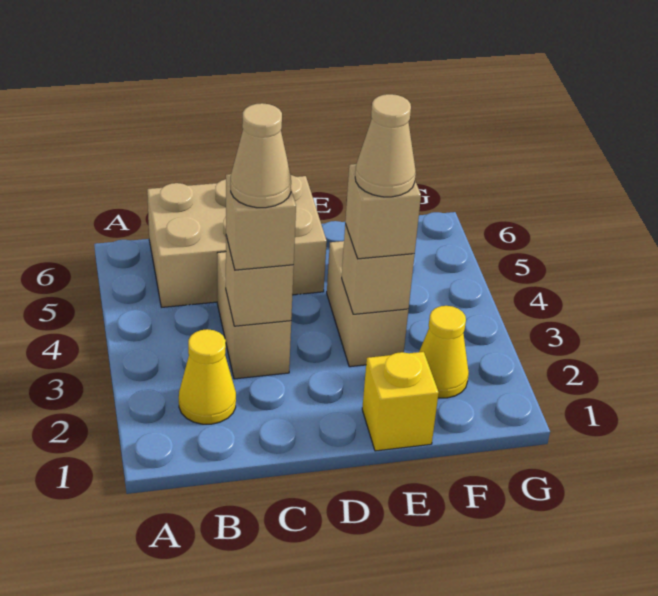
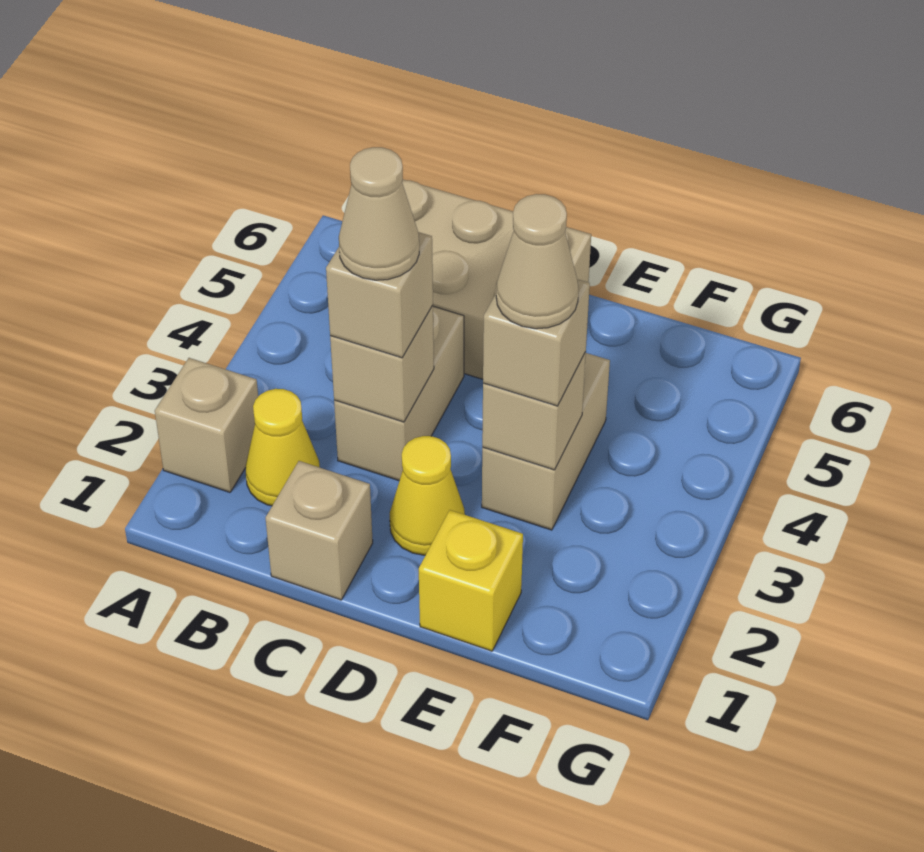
none -> tan brick A2 level 1
none -> tan brick C1 level 1
yellow cone F2 level 1 -> yellow cone D2 level 1

